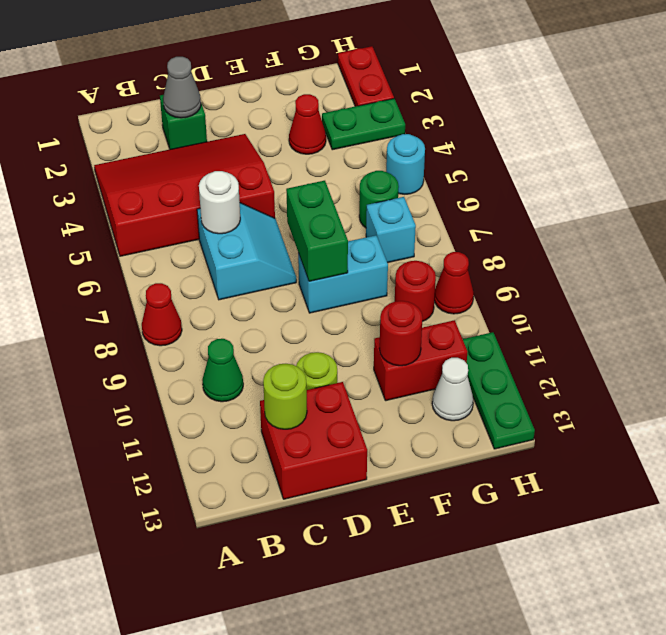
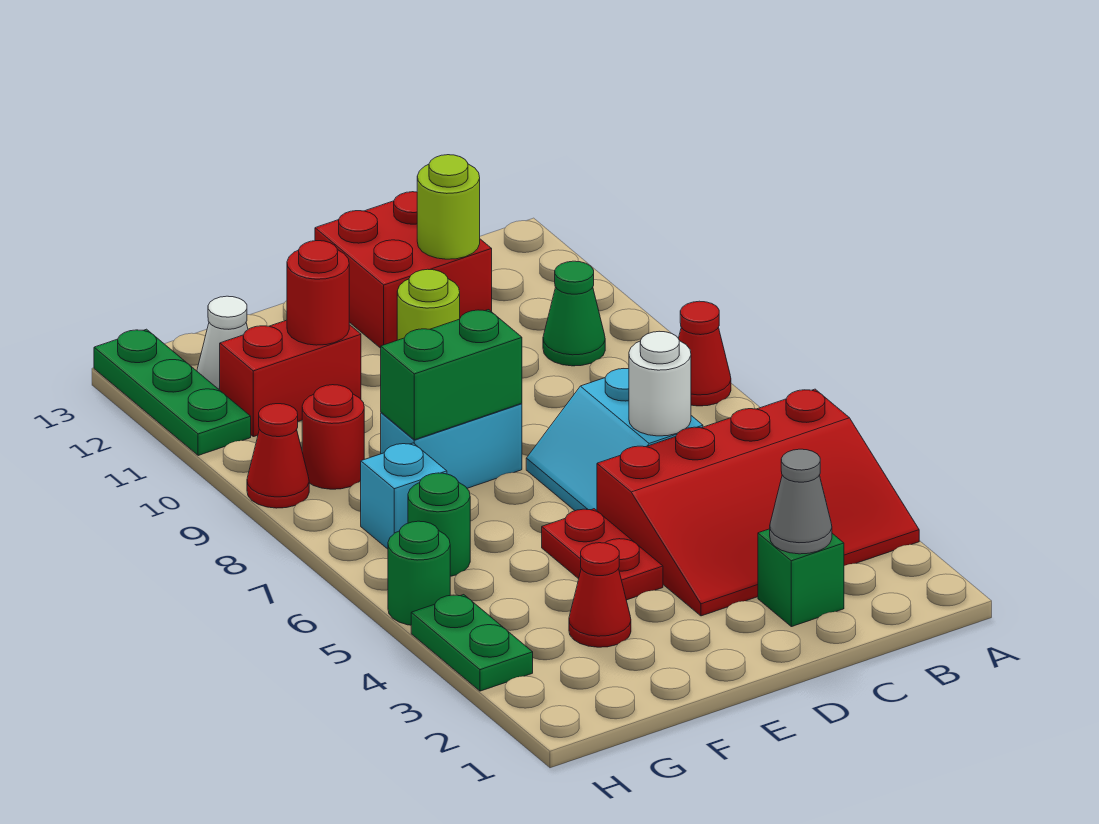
green brick E7:E8 level 2 -> green brick E8:F8 level 2
green plate G3:H3 level 1 -> green plate H3:H4 level 1
red plate H1:H2 level 1 -> red plate E4:E5 level 1
cyan round brick H5 level 1 -> green round brick H5 level 1

